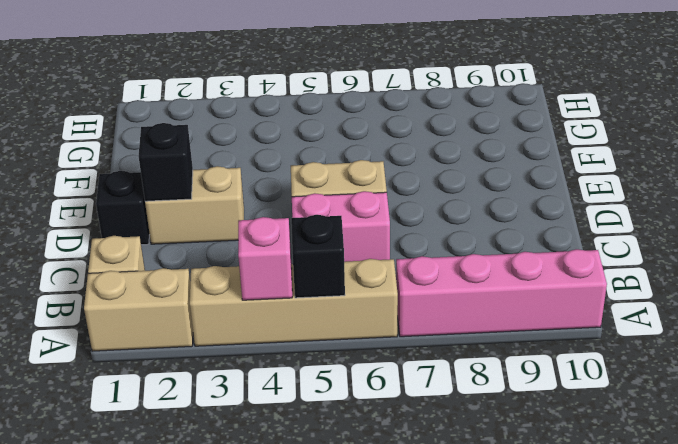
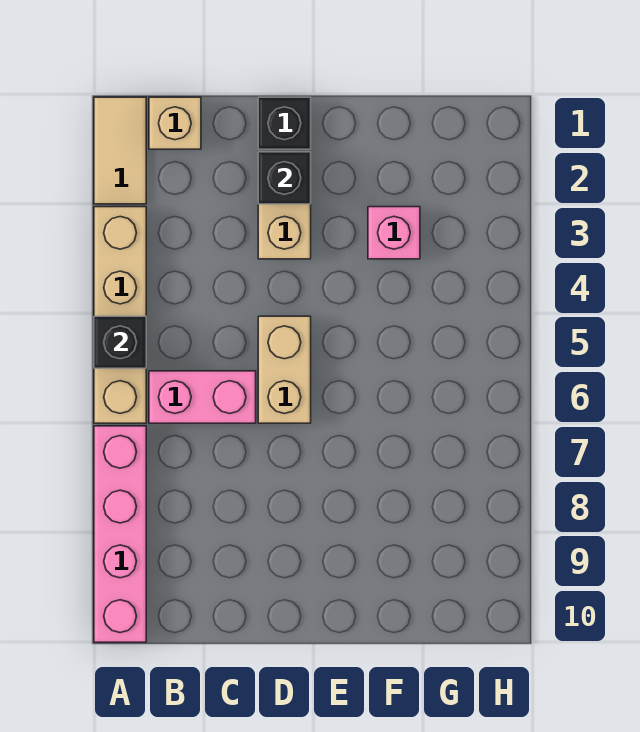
tan brick A1:A2 level 1 -> tan tile A1:A2 level 1
pink brick A4 level 2 -> pink brick F3 level 1
pink brick C5:C6 level 1 -> pink brick B6:C6 level 1

